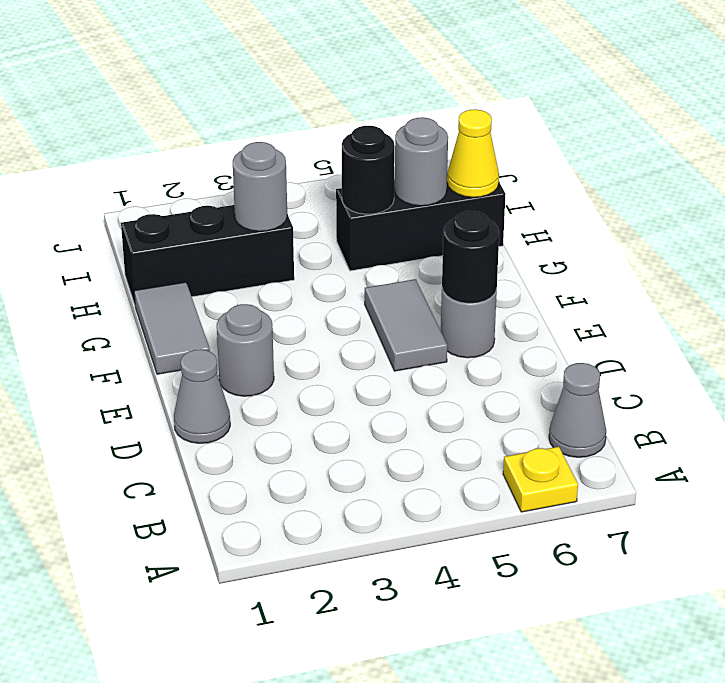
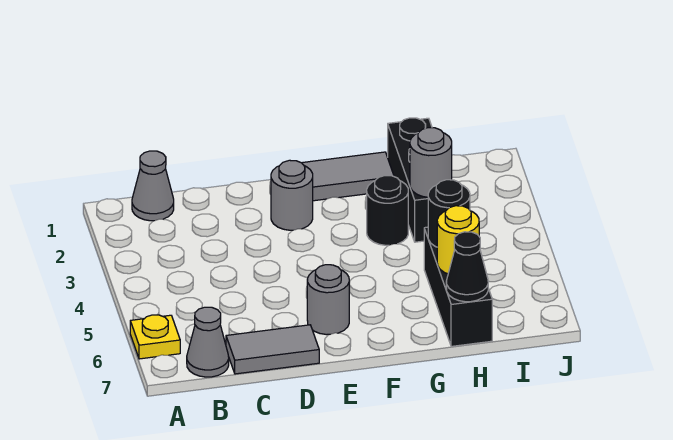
grey cone D1 level 1 -> grey cone B1 level 1
grey tile E5:F5 level 1 -> grey tile C7:D7 level 1
black round brick E6 level 2 -> black round brick G3 level 1
grey round brick H6 level 2 -> yellow round brick H6 level 2
yellow cone H7 level 2 -> black cone H7 level 2

